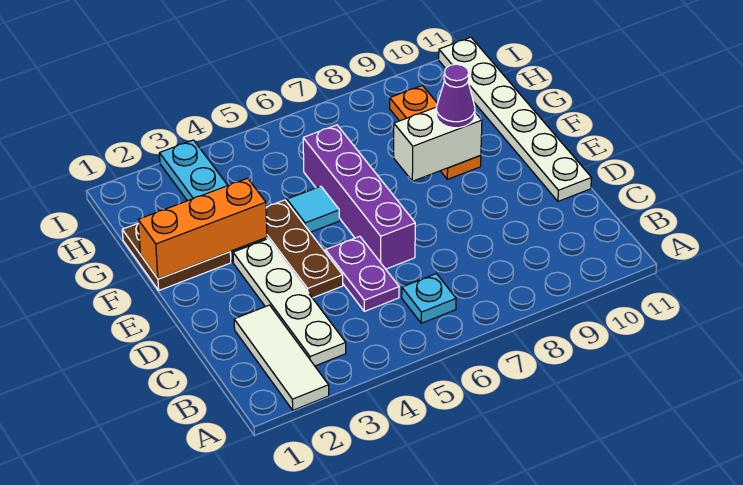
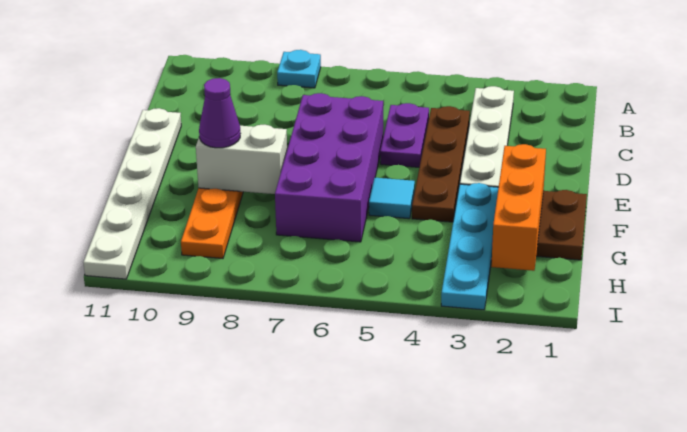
white tile A2:C2 level 1 -> none
cyan plate B6 level 1 -> cyan plate A8 level 1
brown plate D4:F4 level 1 -> brown plate C4:F4 level 1
purple brick D6:G6 level 1 -> purple brick D6:G7 level 1
orange brick F1:F3 level 2 -> orange brick F2:H2 level 2

